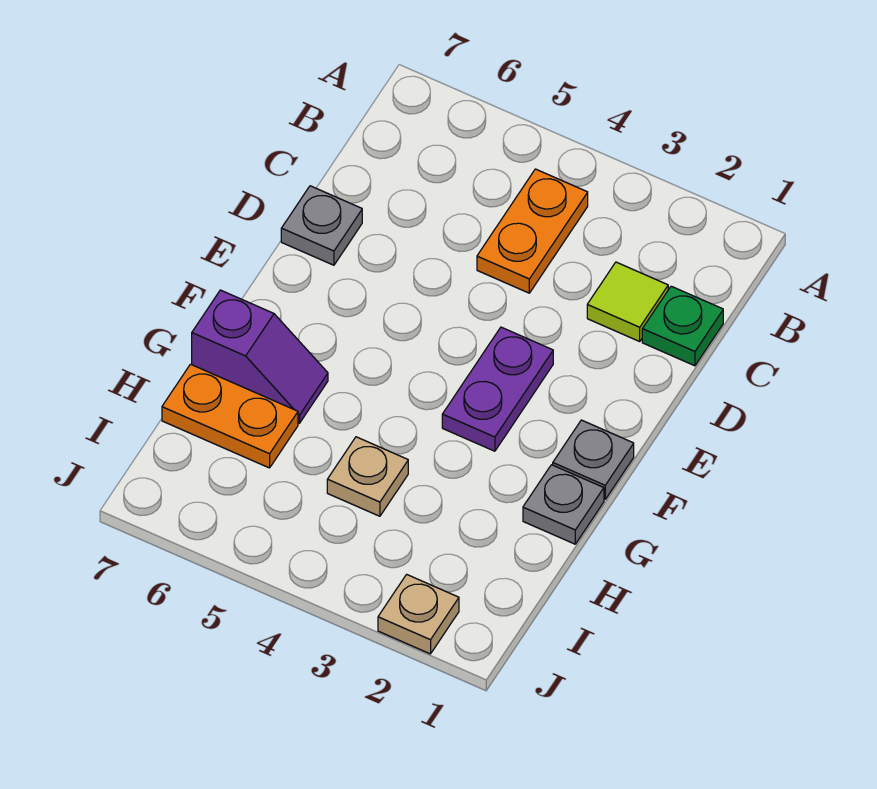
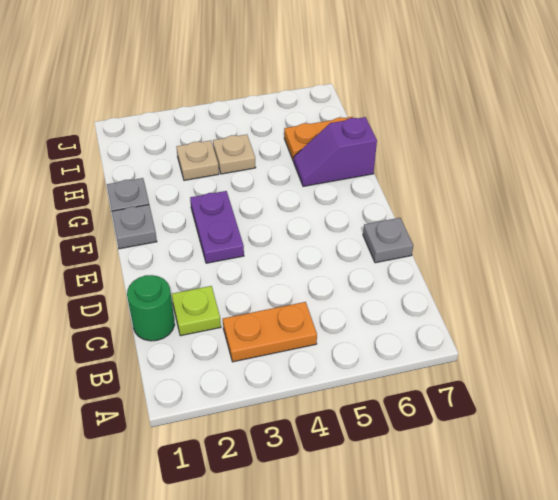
orange plate B4:C4 level 1 -> orange plate B3:B4 level 1
green plate C1 level 1 -> green round brick C1 level 1
lime tile C2 level 1 -> lime plate C2 level 1
tan plate J2 level 1 -> tan plate H3 level 1

